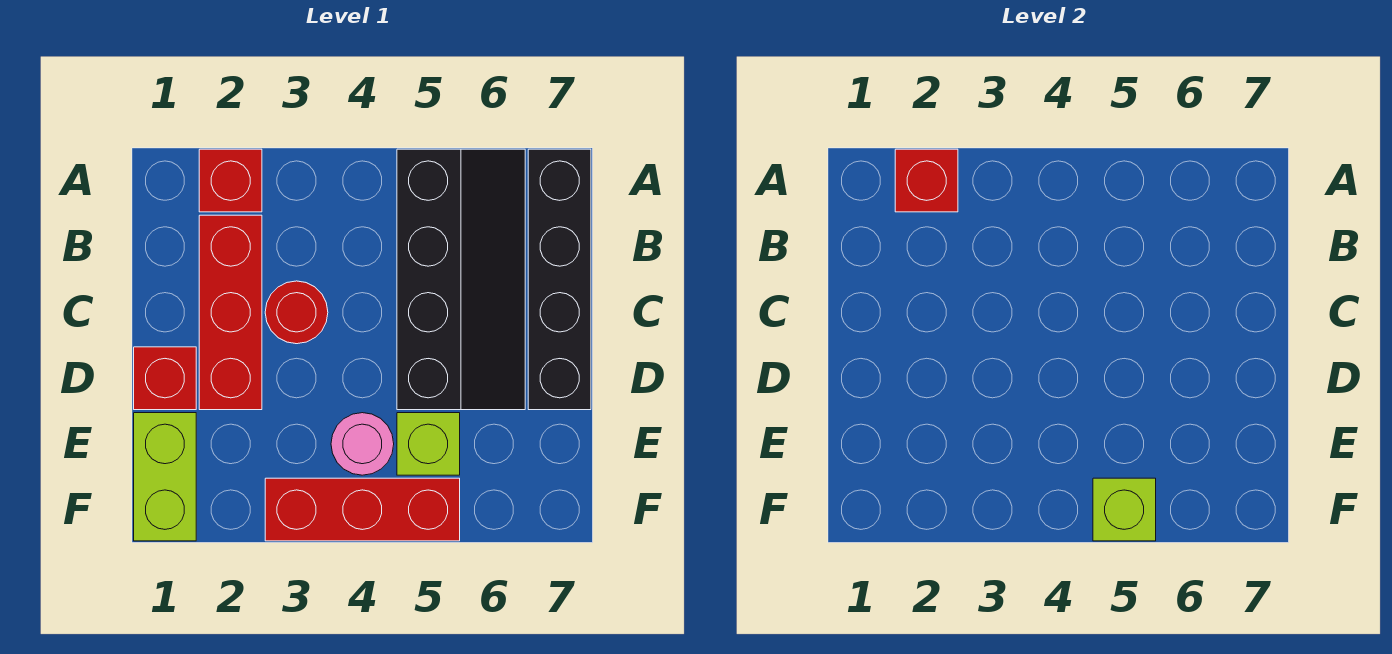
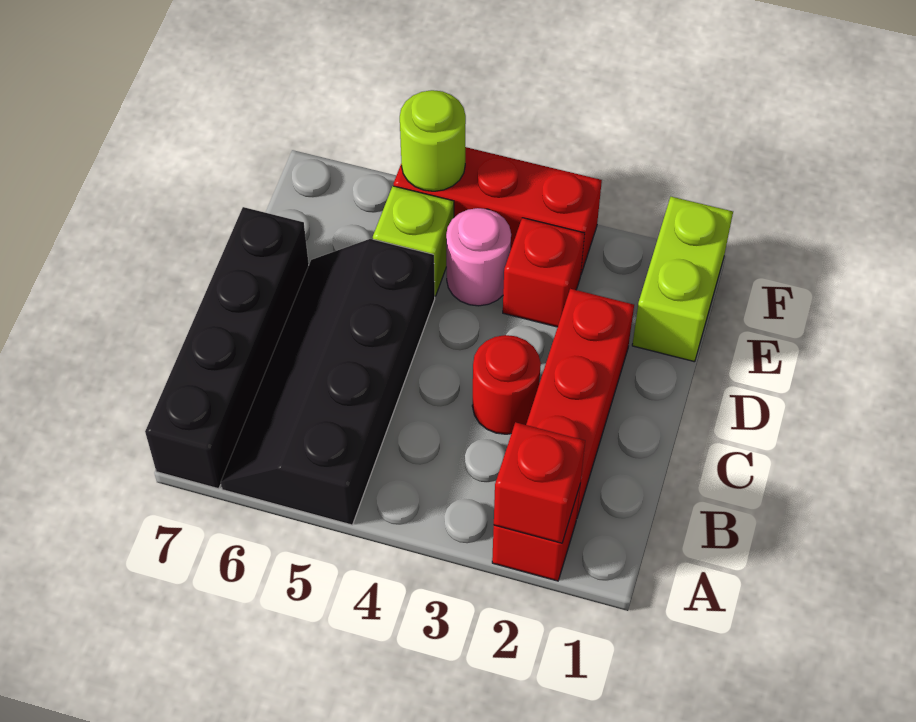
red brick D1 level 1 -> red brick E3 level 1
lime brick F5 level 2 -> lime round brick F5 level 2

